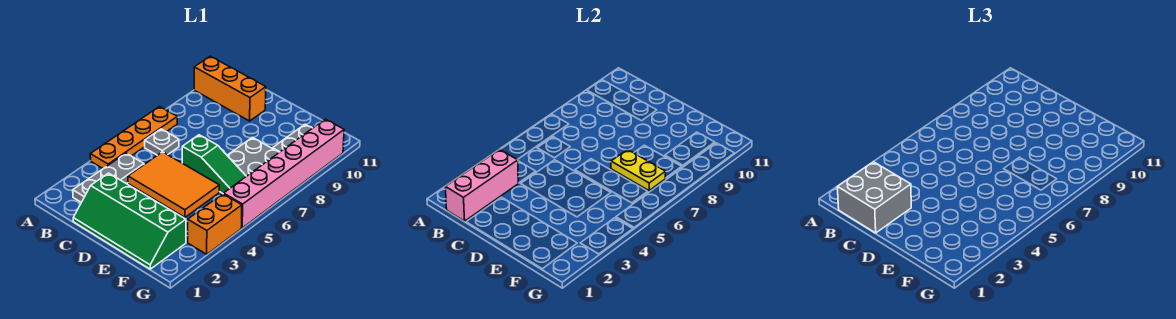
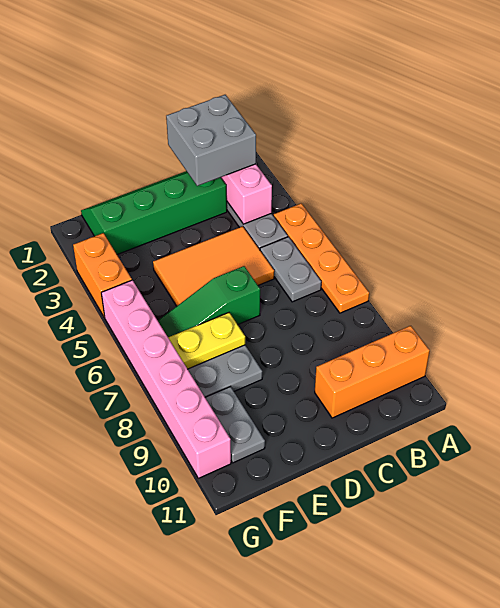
grey plate B6 level 1 -> grey plate B5:B6 level 1

